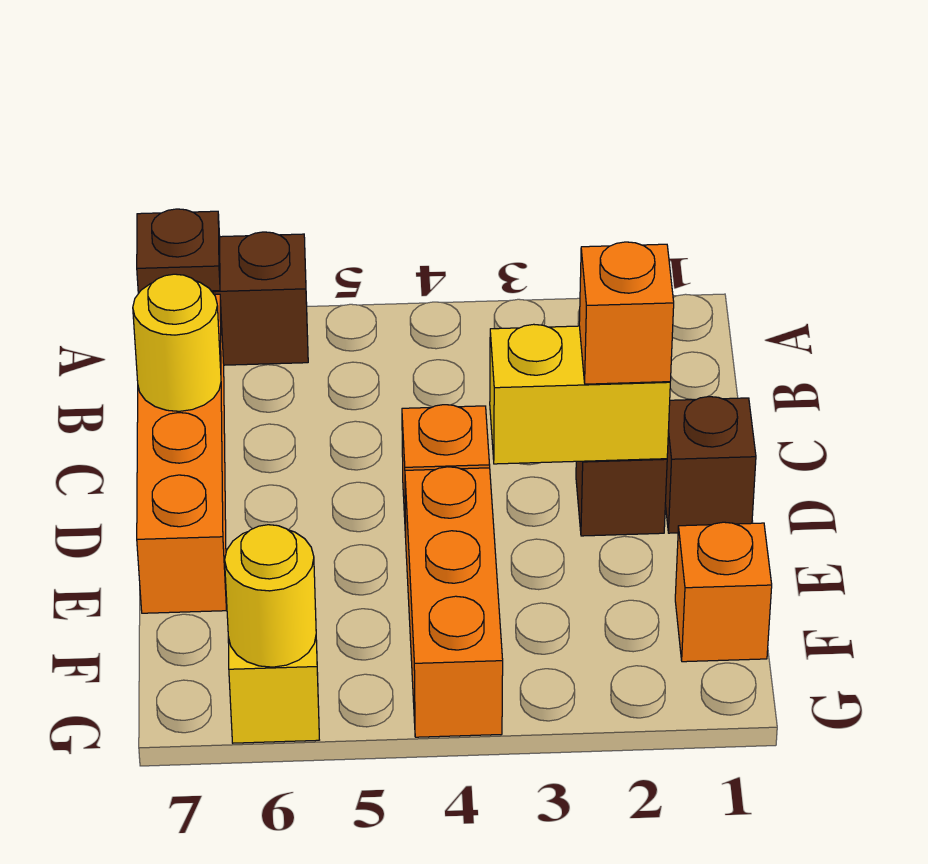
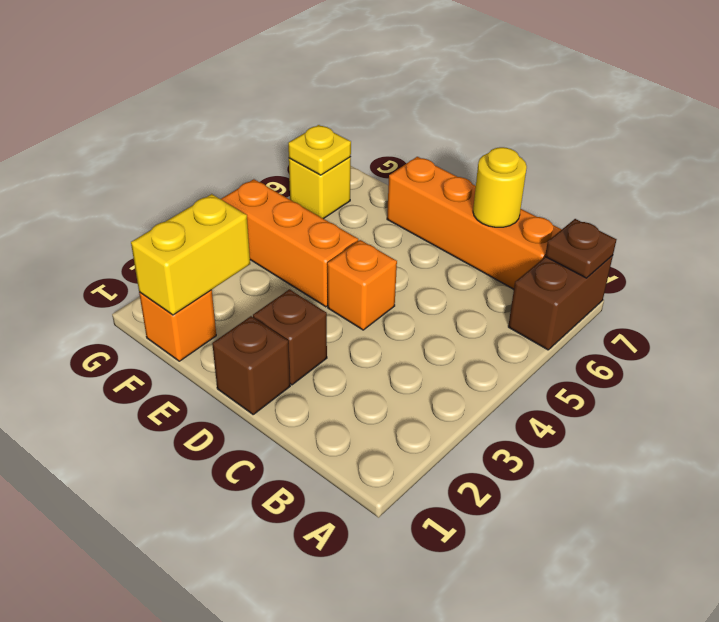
yellow brick D2:D3 level 2 -> yellow brick F1:F2 level 2
orange brick D2 level 3 -> none
yellow round brick G6 level 2 -> yellow plate G6 level 2

